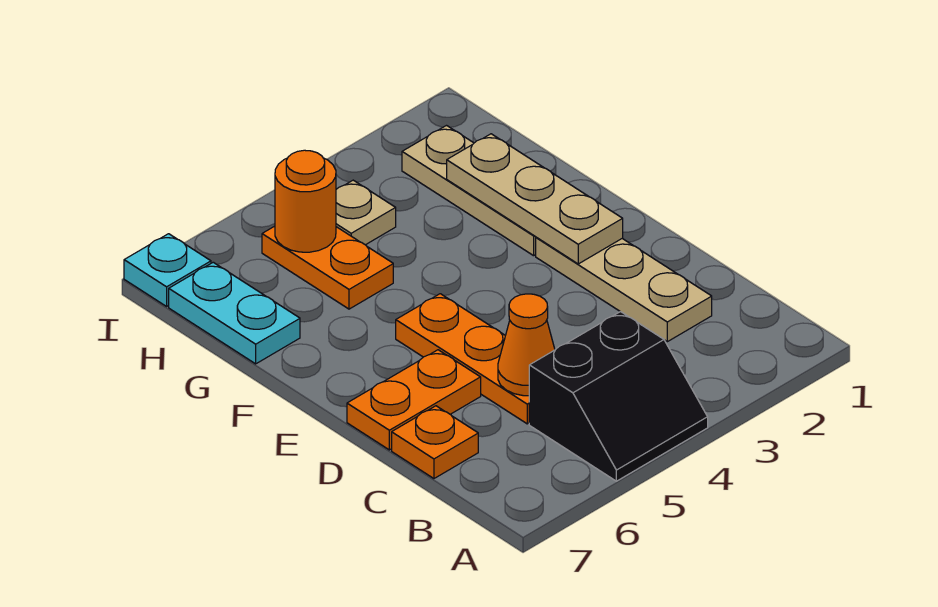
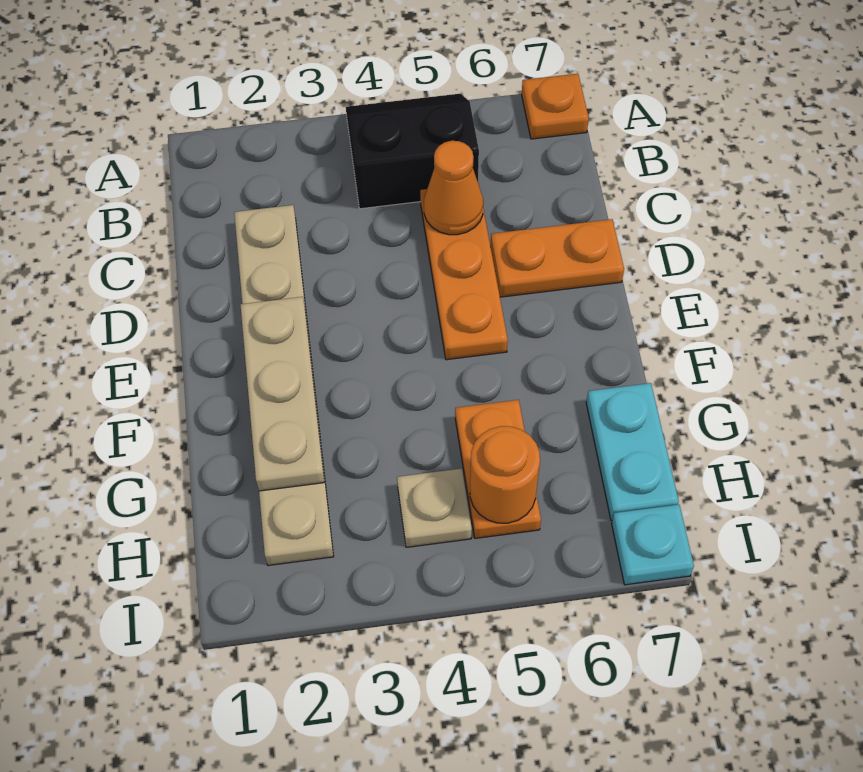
orange plate C7 level 1 -> orange plate A7 level 1

